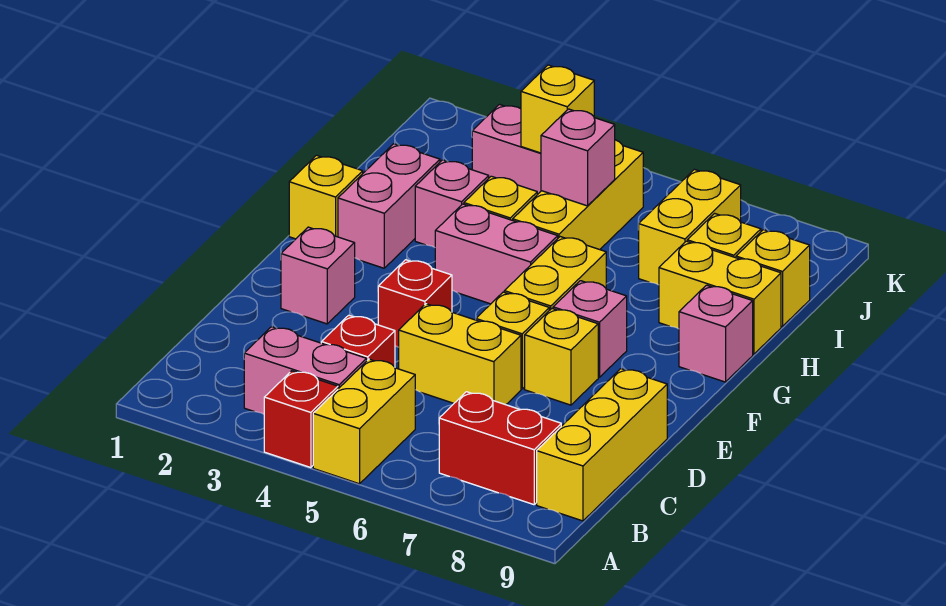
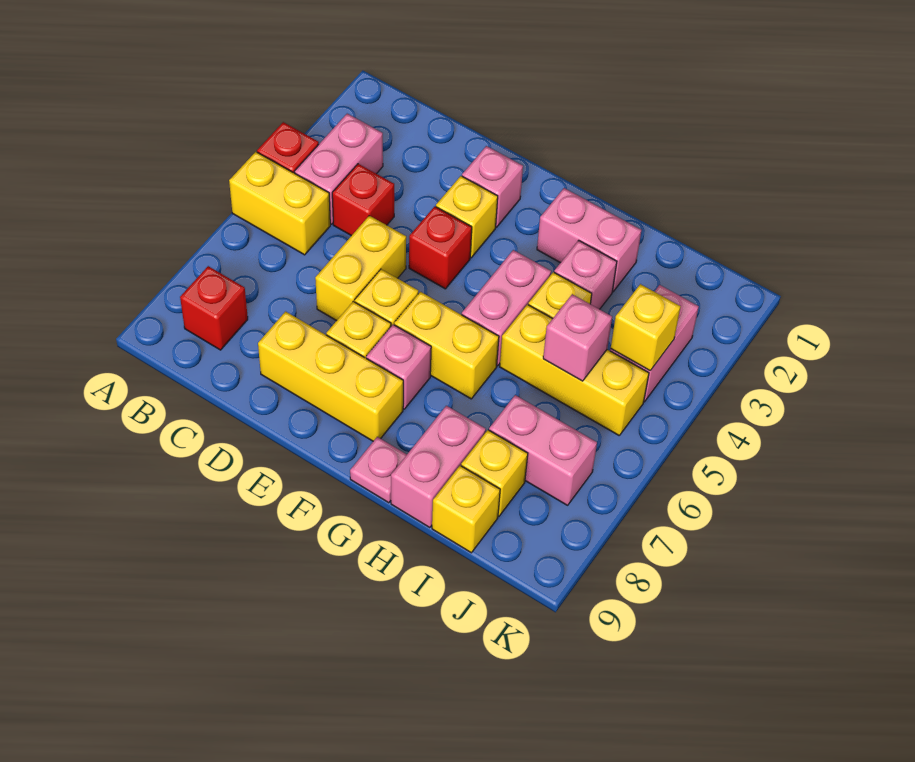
red brick B7:B8 level 1 -> red brick B8 level 1
yellow brick B9:D9 level 1 -> yellow brick D8:F8 level 1
yellow brick G1 level 1 -> yellow brick E3 level 1
pink brick G9 level 1 -> pink plate G9 level 1
yellow brick H8:H9 level 1 -> pink brick H8:H9 level 1
yellow brick I7:J7 level 1 -> pink brick I7:J7 level 1

